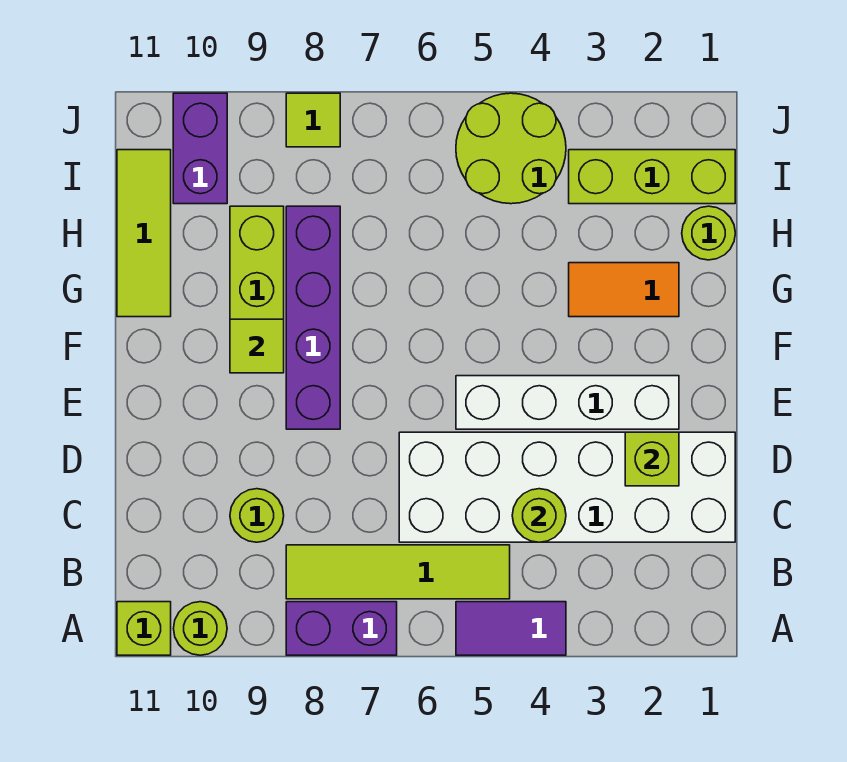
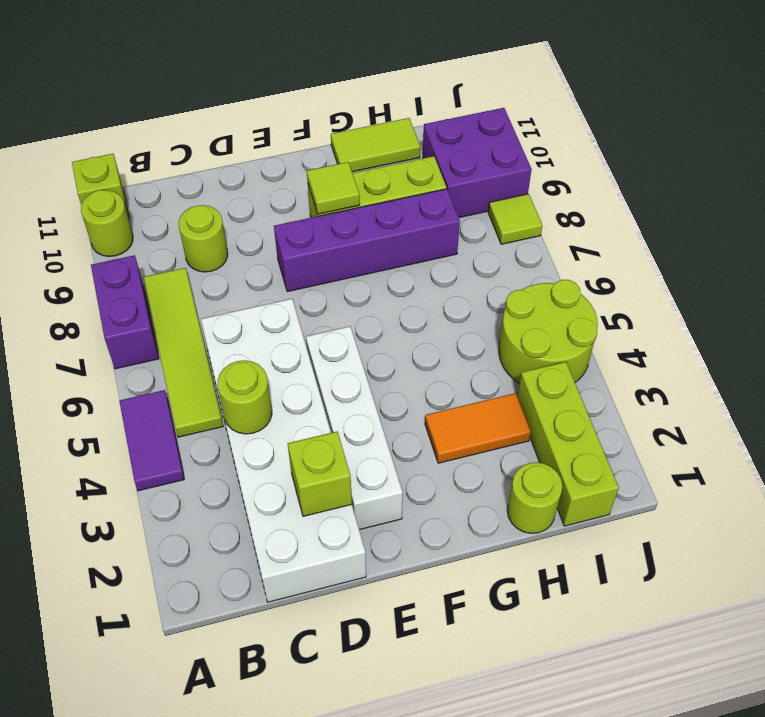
orange tile G2:G3 level 1 -> orange tile G3:H3 level 1
lime tile G11:I11 level 1 -> lime tile G11:H11 level 1
purple brick I10:J10 level 1 -> purple brick I9:J10 level 1

